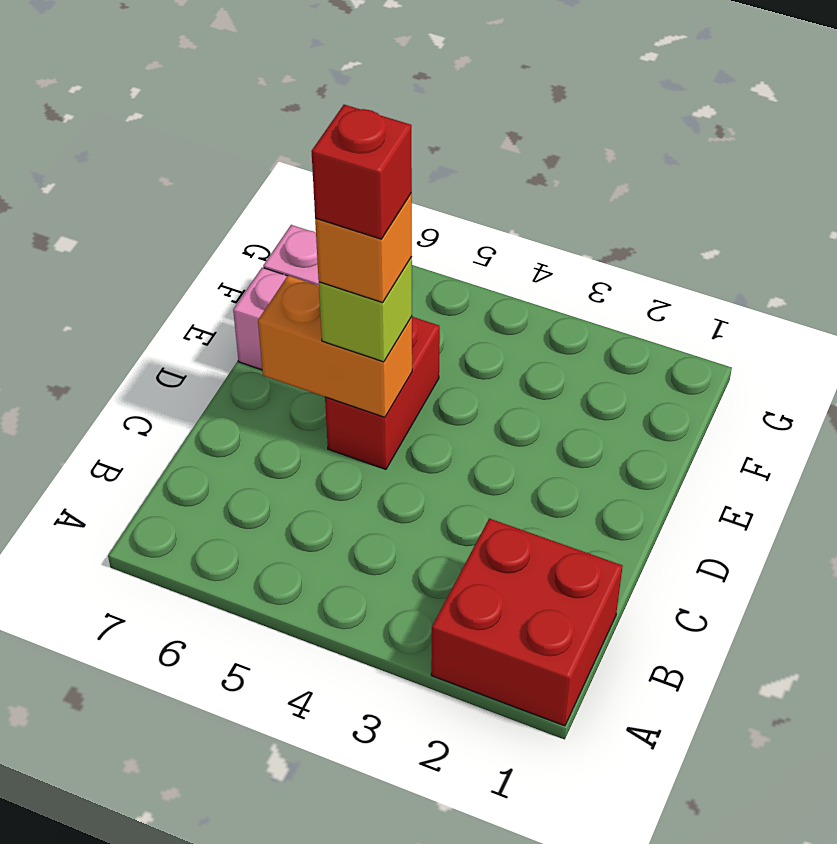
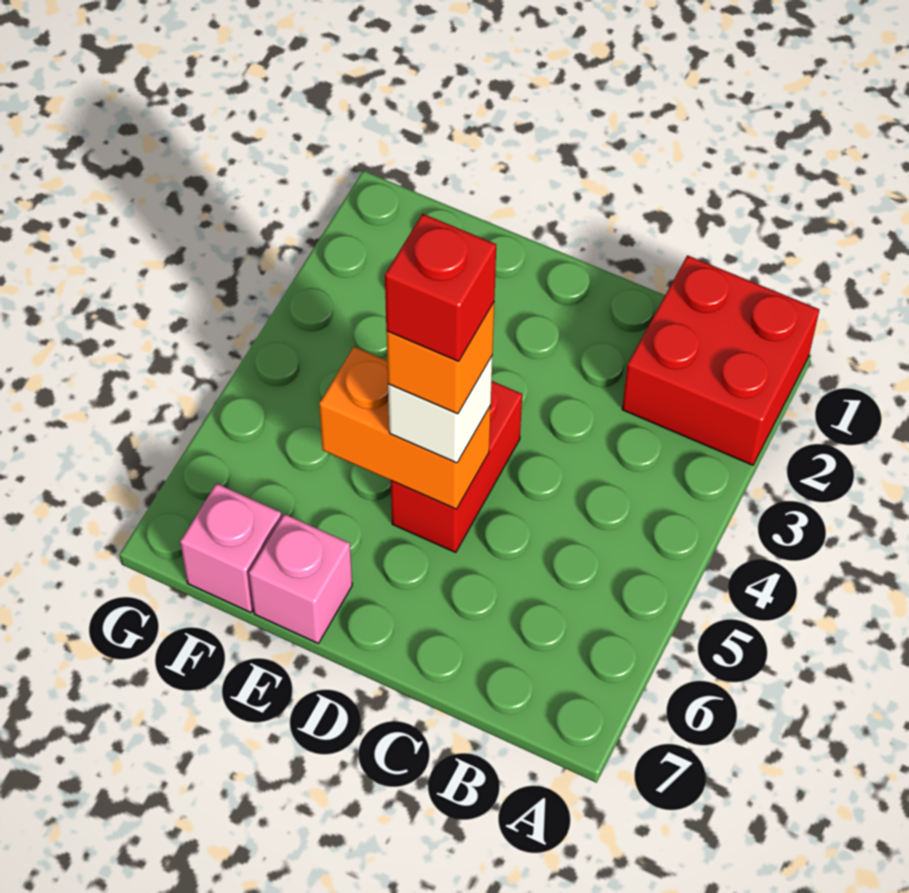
red brick D5:E5 level 1 -> red brick D4:D5 level 1
orange brick D5:D6 level 2 -> orange brick D5:E5 level 2
lime brick D5 level 3 -> white brick D5 level 3

